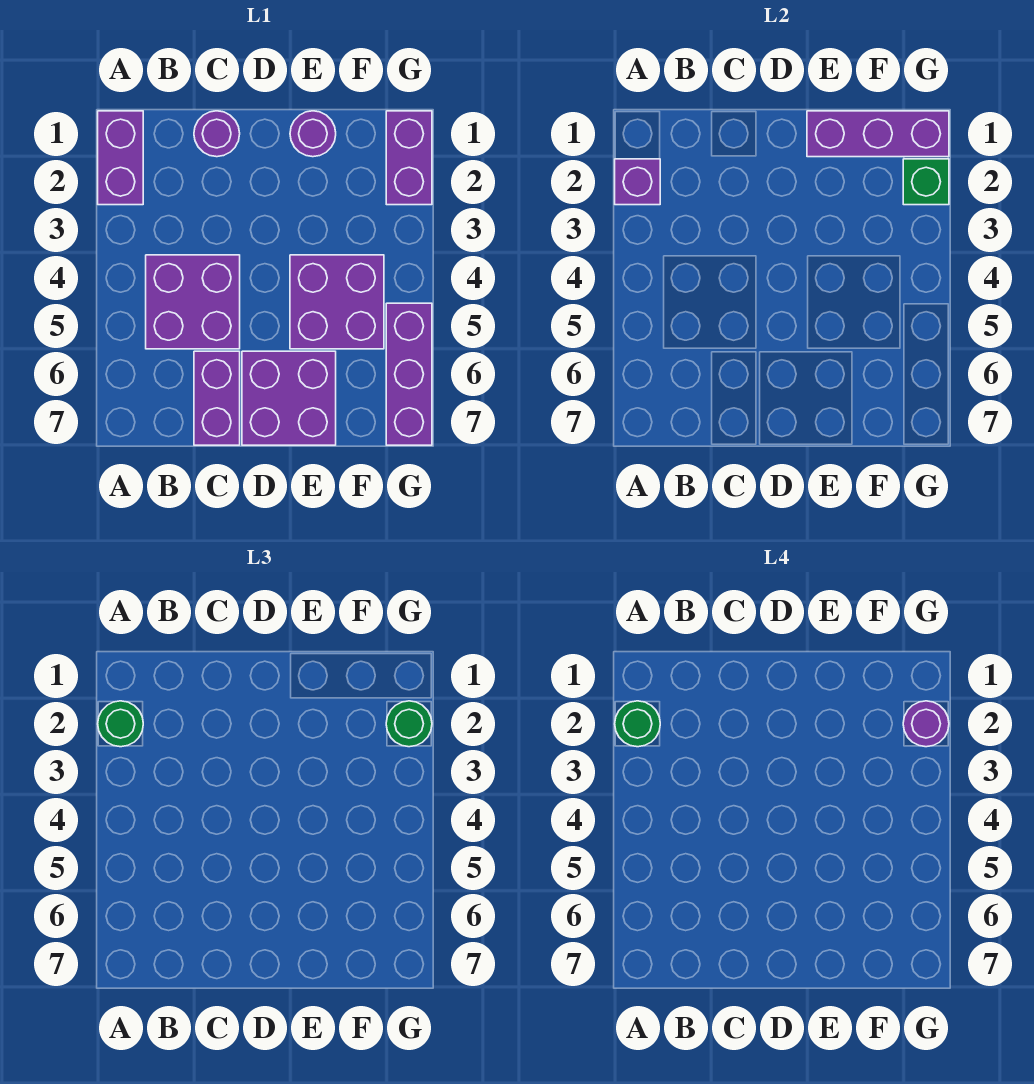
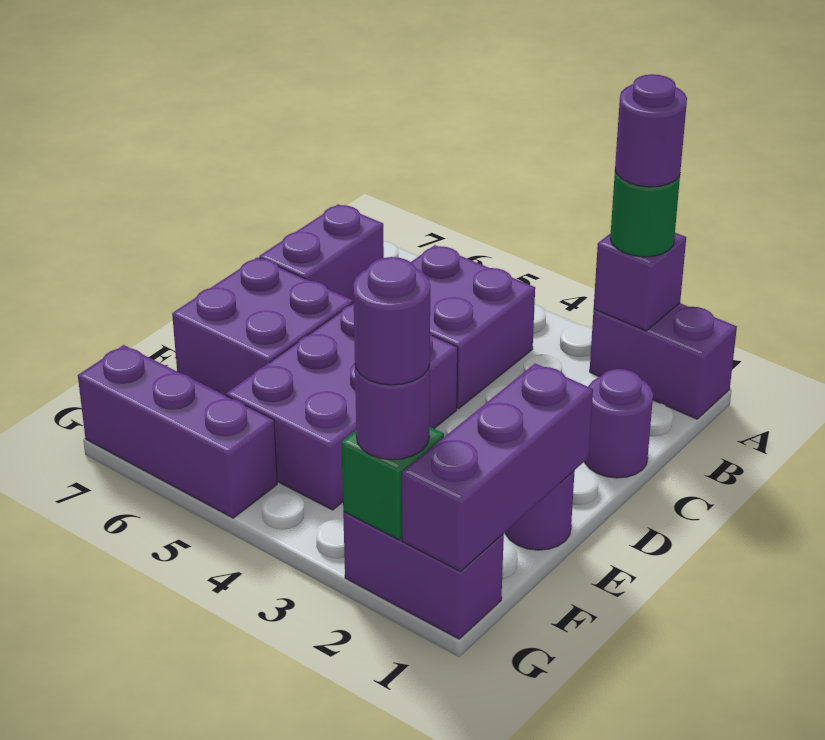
green round brick A2 level 4 -> purple round brick A2 level 4
purple brick C6:C7 level 1 -> purple brick B7:C7 level 1
purple brick E4:F5 level 1 -> purple brick D4:F5 level 1
green round brick G2 level 3 -> purple round brick G2 level 3

